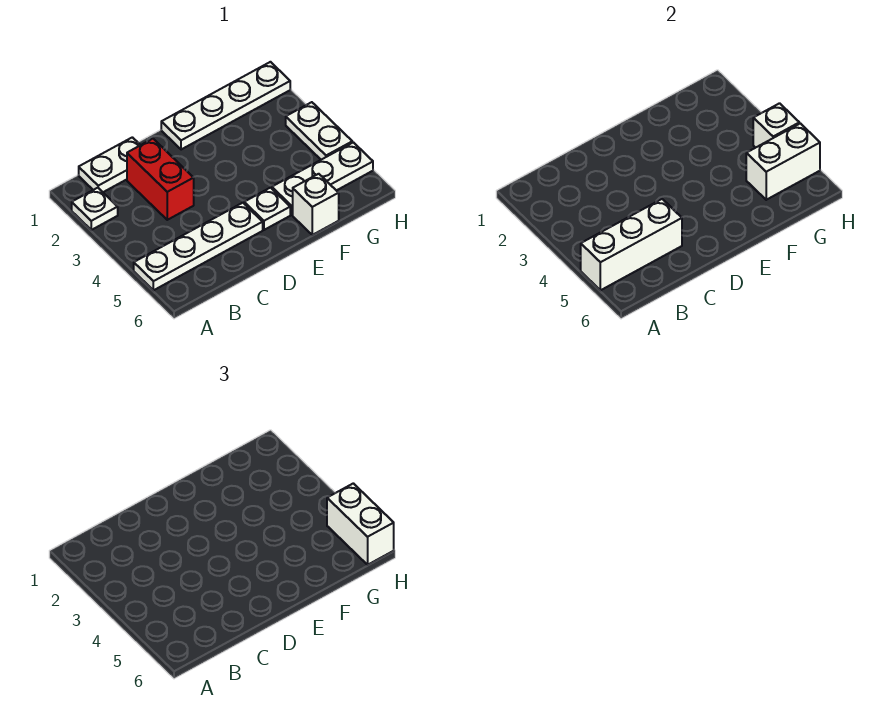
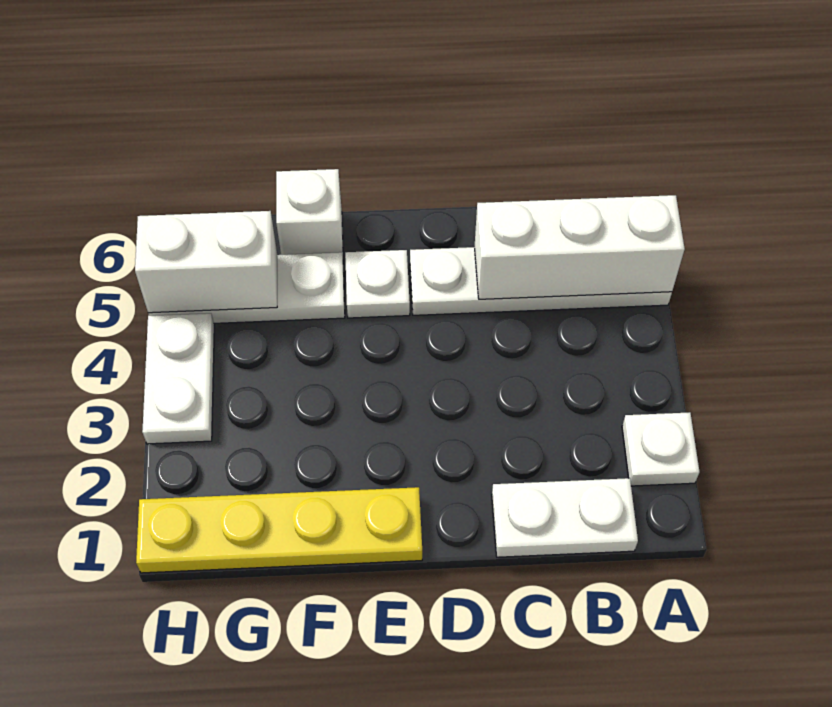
red brick C2:C3 level 1 -> none
white plate E1:H1 level 1 -> yellow plate E1:H1 level 1
white brick H4 level 2 -> none
white brick H5:H6 level 3 -> none

